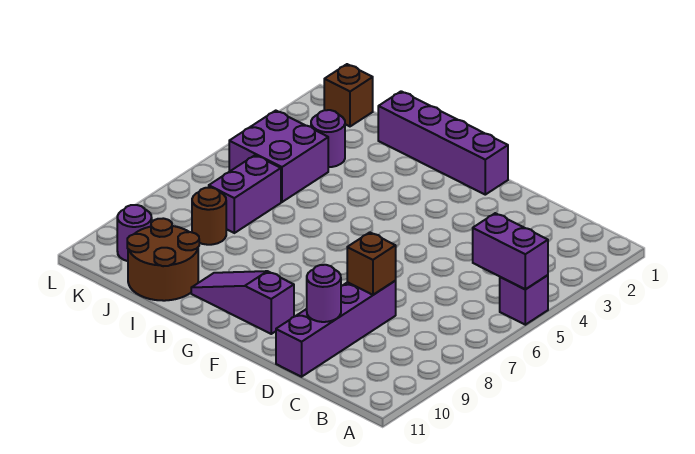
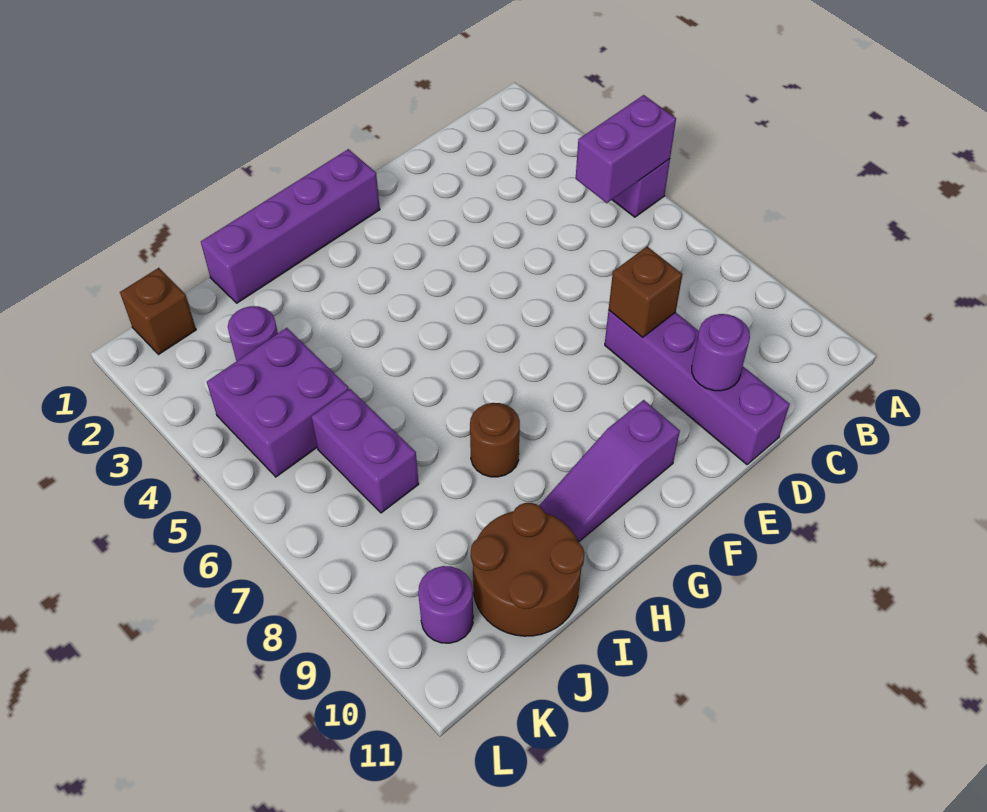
brown round brick J8 level 1 -> brown round brick H8 level 1

